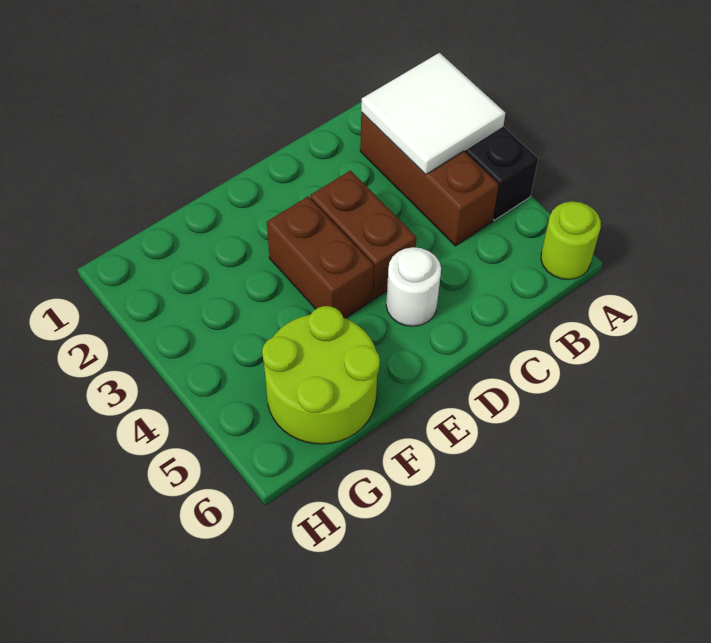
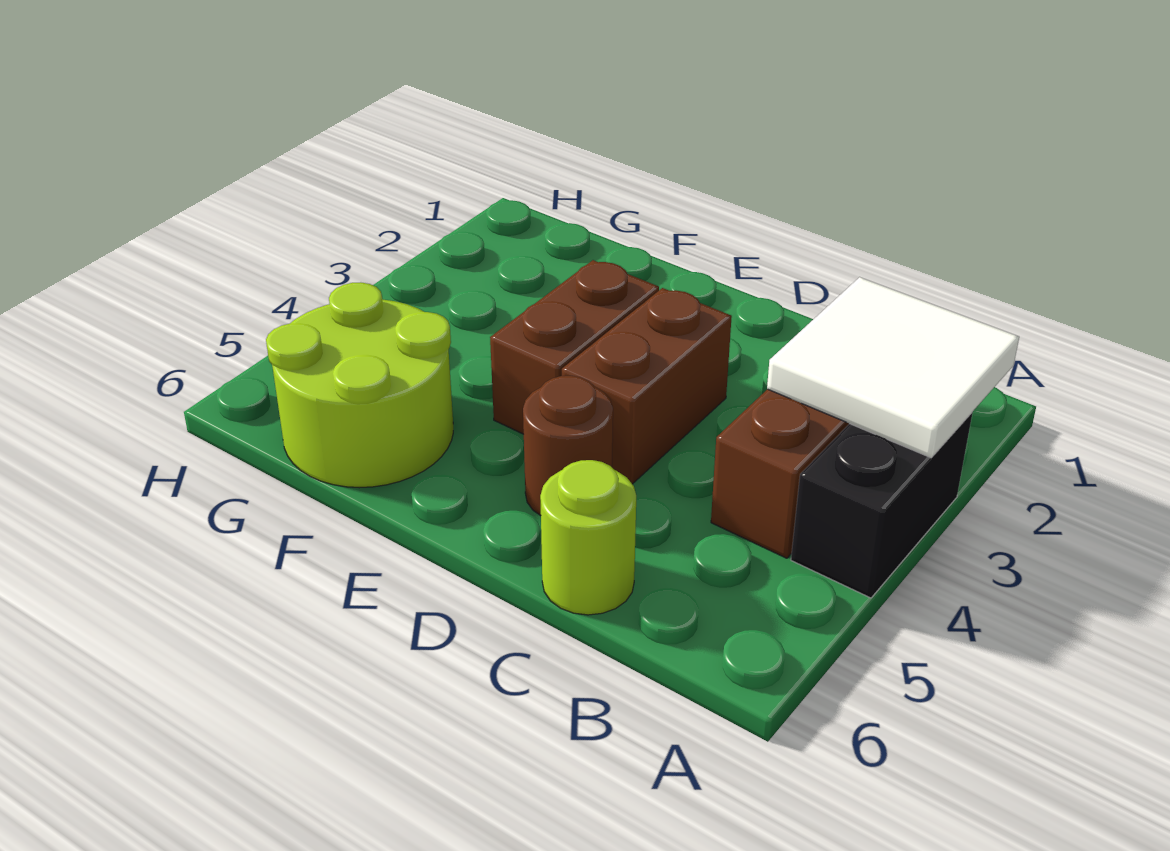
lime round brick A6 level 1 -> lime round brick C6 level 1
white round brick D5 level 1 -> brown round brick D5 level 1

